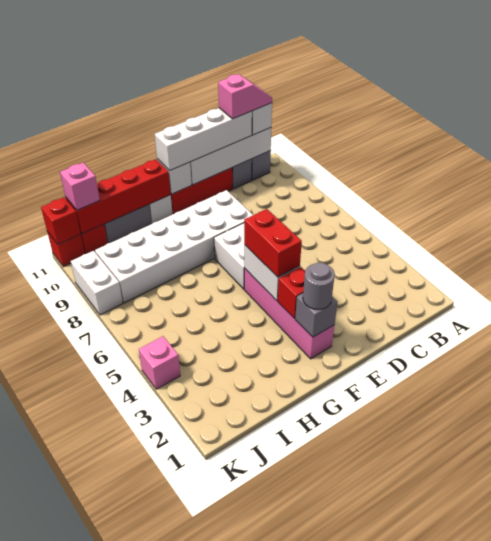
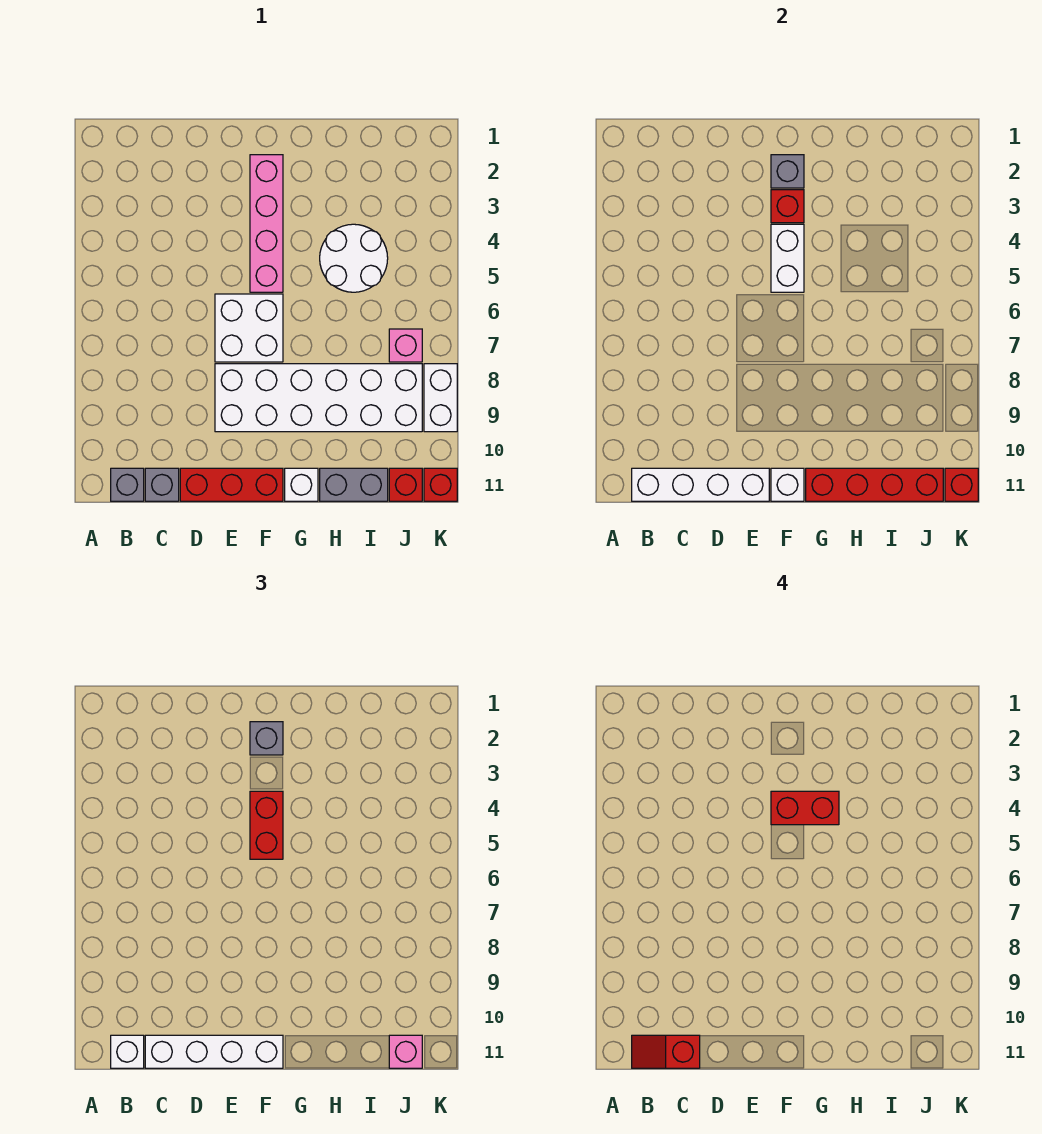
pink slope B11:C11 level 4 top C -> red slope B11:C11 level 4 top C
grey round brick F2 level 3 -> grey brick F2 level 3
none -> red brick F4:G4 level 4
none -> white round brick H4:I5 level 1
pink brick K4 level 1 -> pink brick J7 level 1

